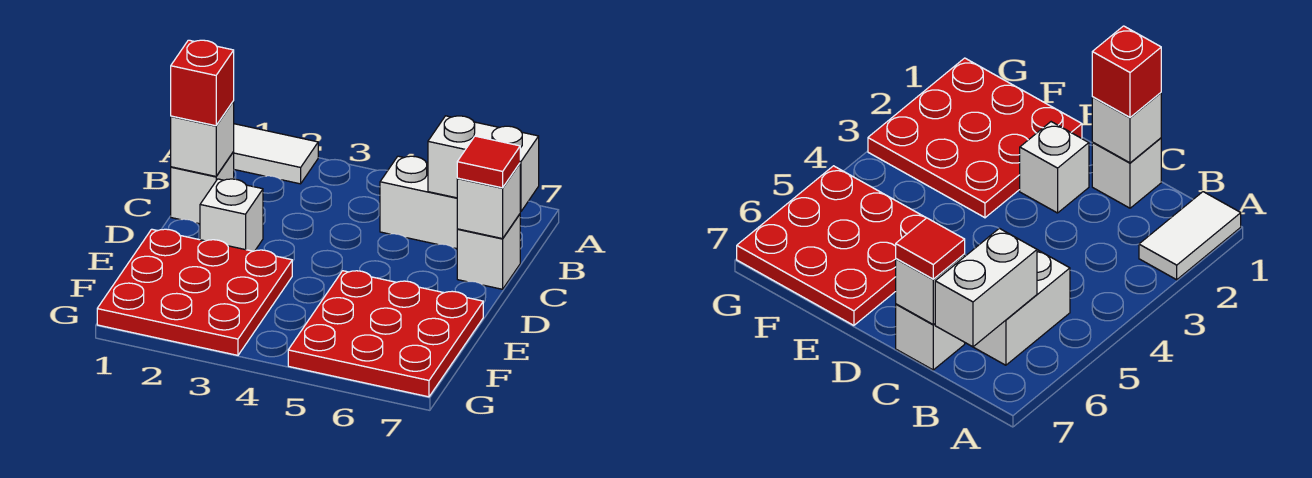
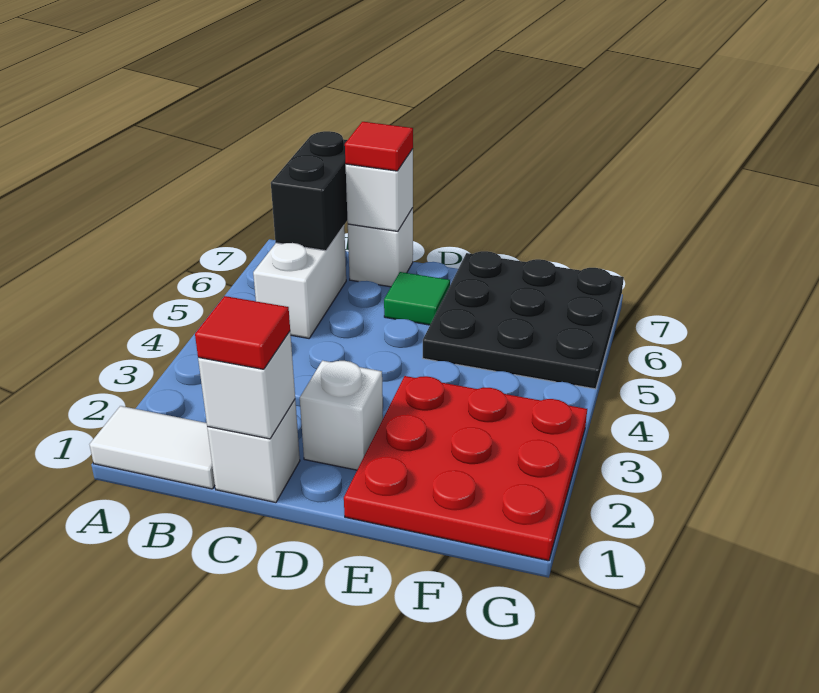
white tile A1:A2 level 1 -> white tile A1:B1 level 1
white brick B6:B7 level 2 -> black brick B6:B7 level 2
red brick C1 level 3 -> red tile C1 level 3
none -> green tile D6 level 1
red plate E5:G7 level 1 -> black plate E5:G7 level 1

